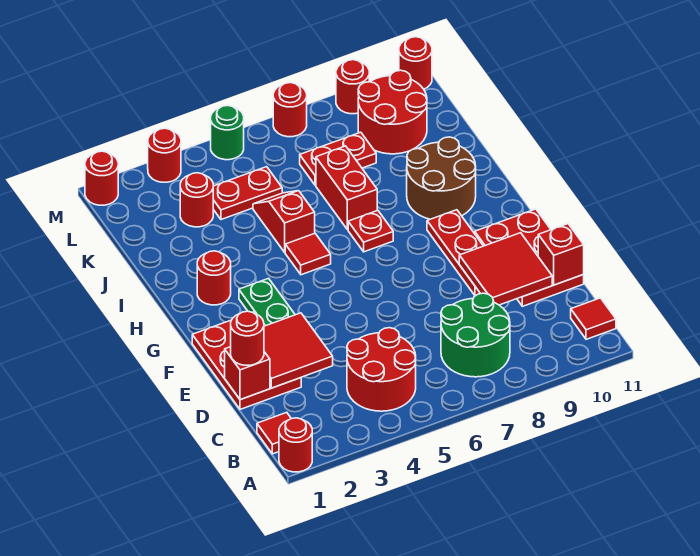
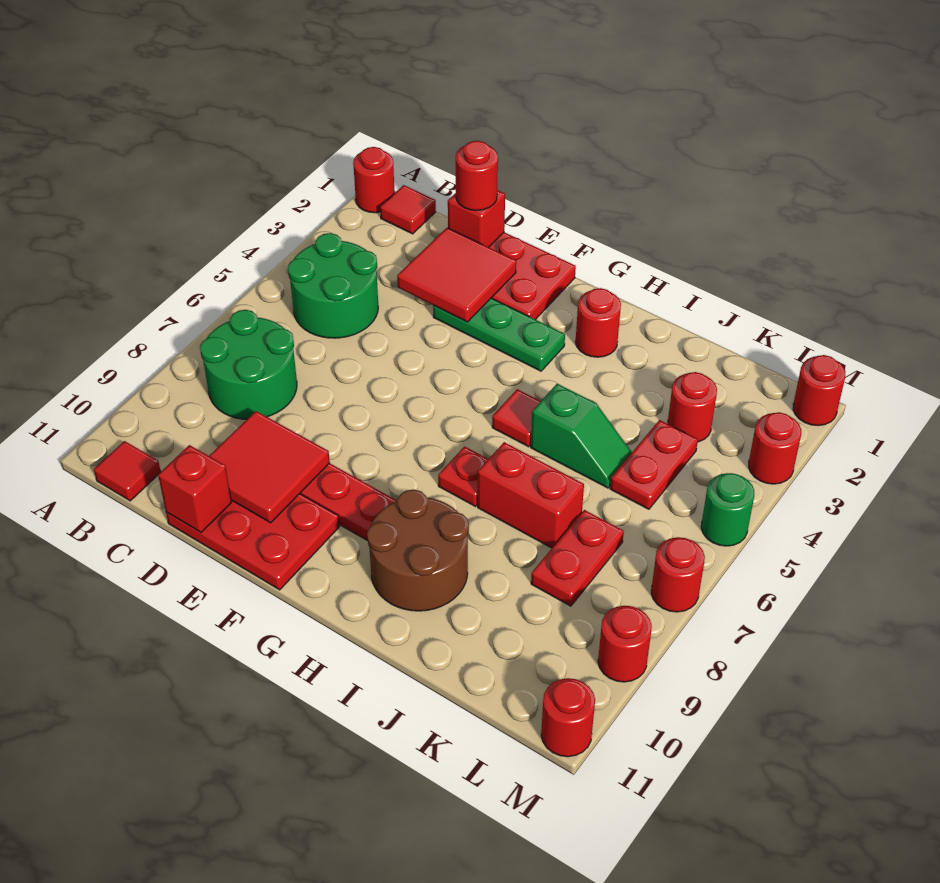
red round brick B4:C5 level 1 -> green round brick B4:C5 level 1
red slope I5:J5 level 1 top I -> green slope I5:J5 level 1 top I
red round brick K9:L10 level 1 -> none

